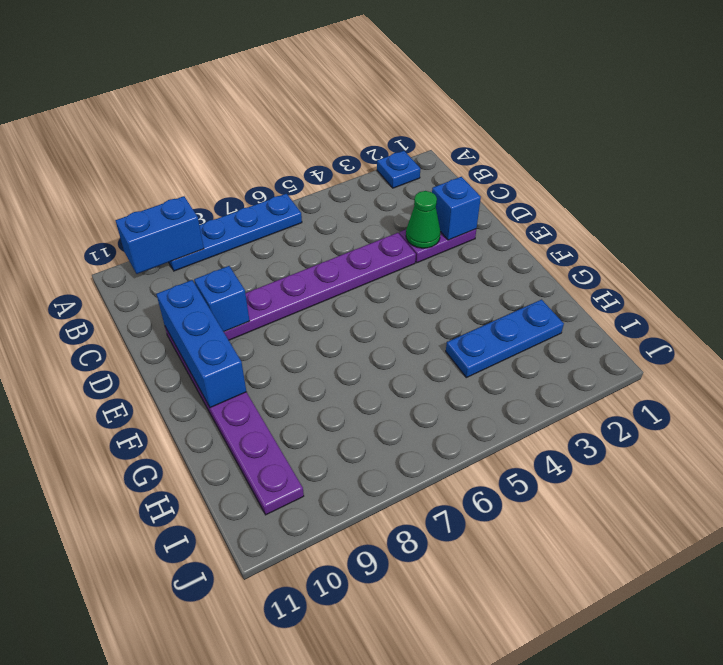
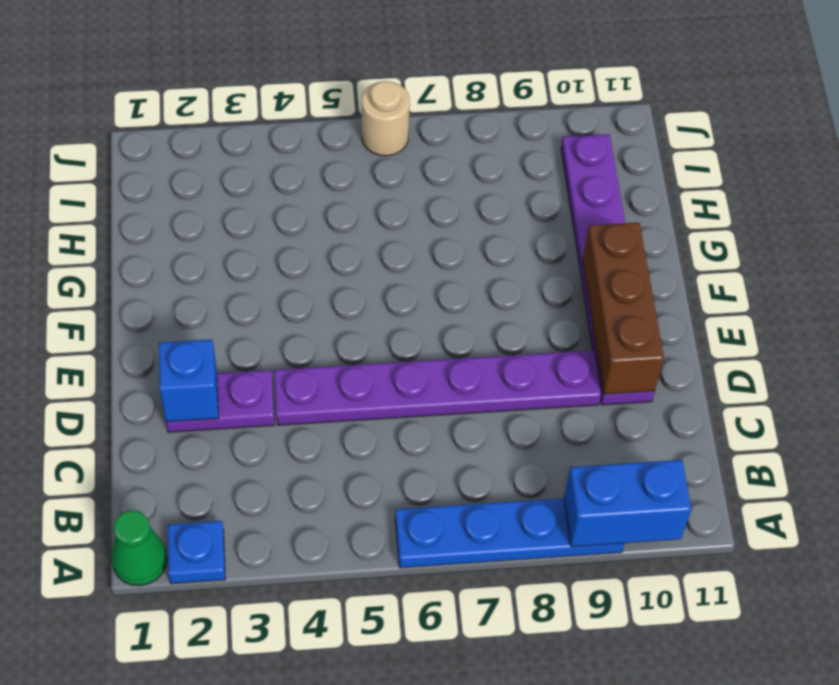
green cone D3 level 2 -> green cone A1 level 1
blue brick D9 level 2 -> none
blue brick D10:F10 level 2 -> brown brick D10:F10 level 2
blue plate H2:H4 level 1 -> none
none -> tan round brick J6 level 1

